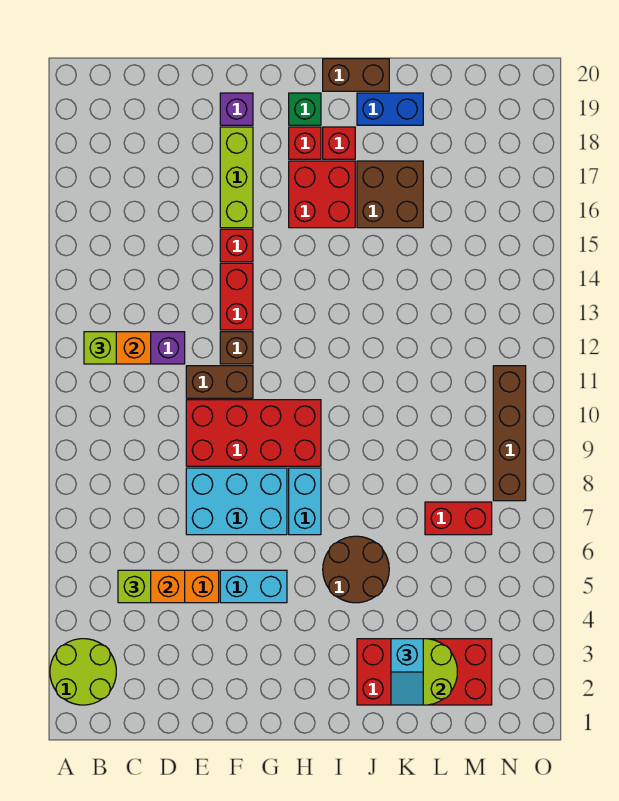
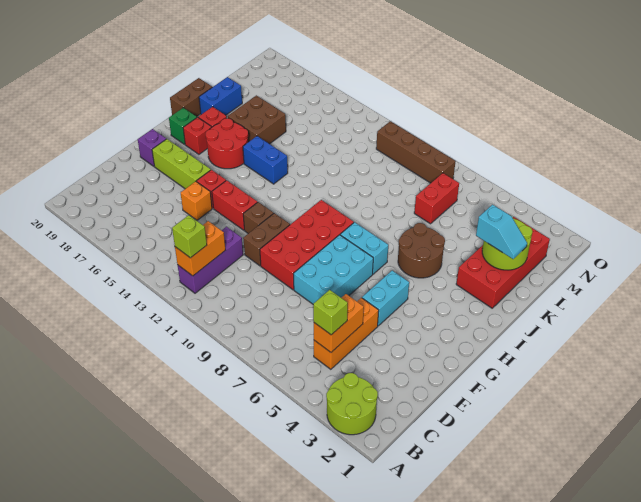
none -> orange brick E15 level 1
red brick H16:I17 level 1 -> red round brick H16:I17 level 1
none -> blue brick I14:I15 level 1

